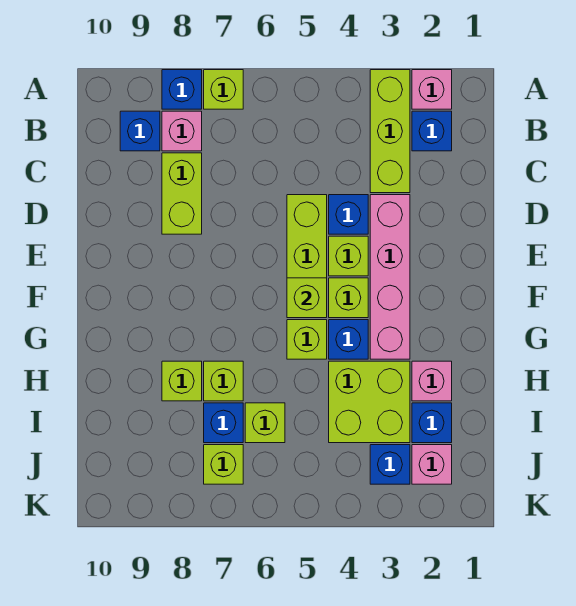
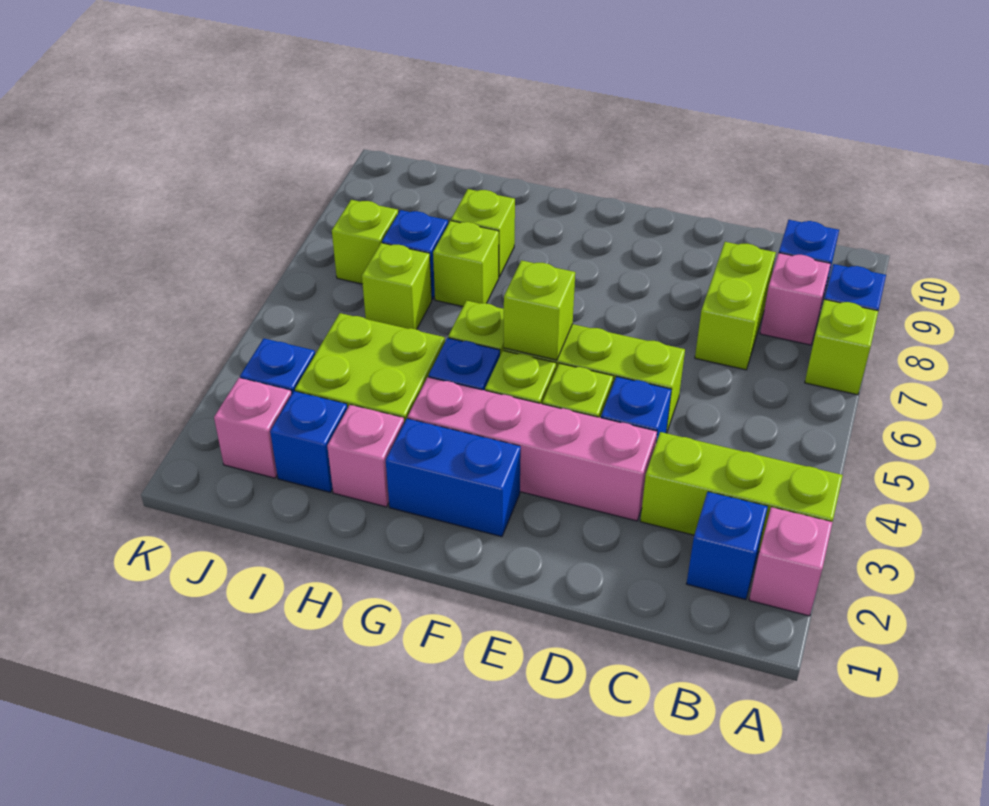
lime brick C8:D8 level 1 -> lime brick C7:C8 level 1
none -> blue brick F2:G2 level 1

